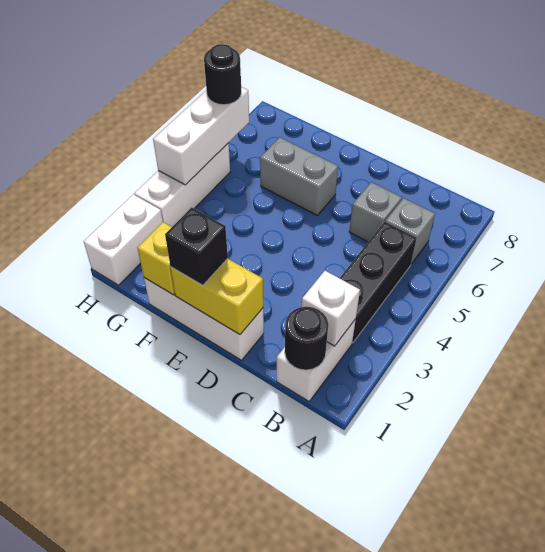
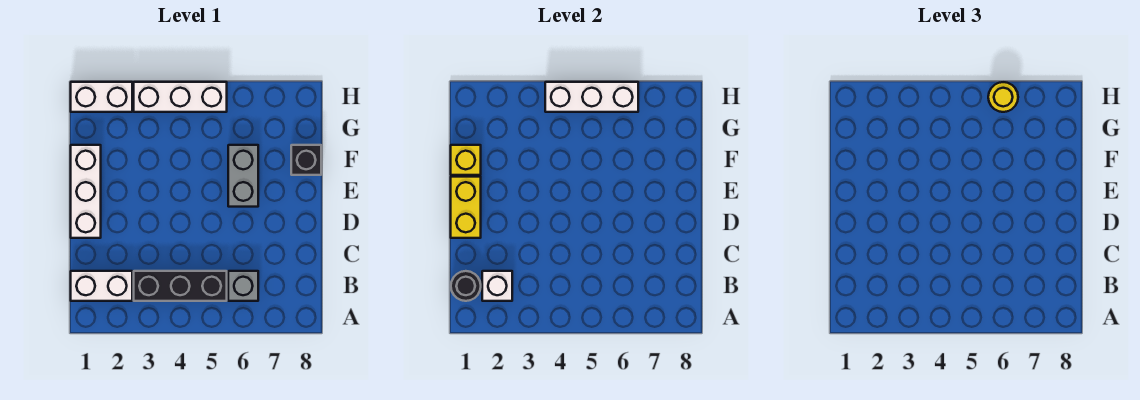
grey brick C6 level 1 -> none
black brick E1 level 3 -> black brick F8 level 1
black round brick H6 level 3 -> yellow round brick H6 level 3

